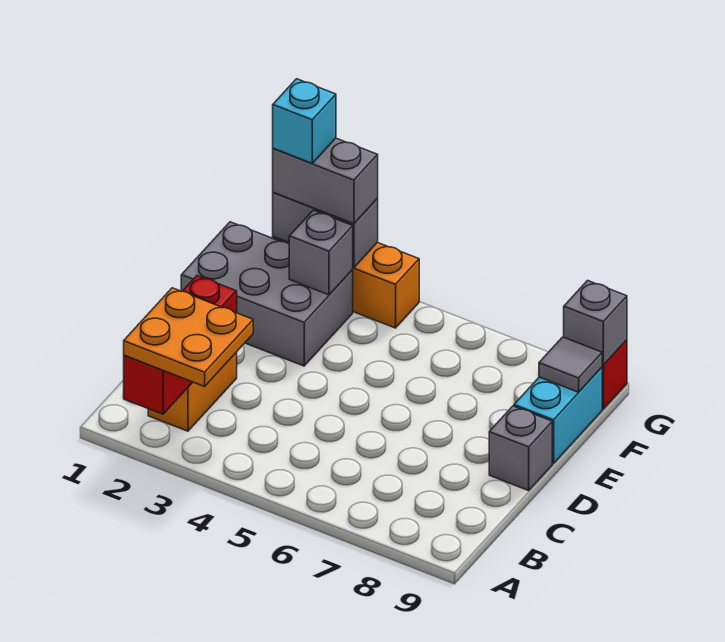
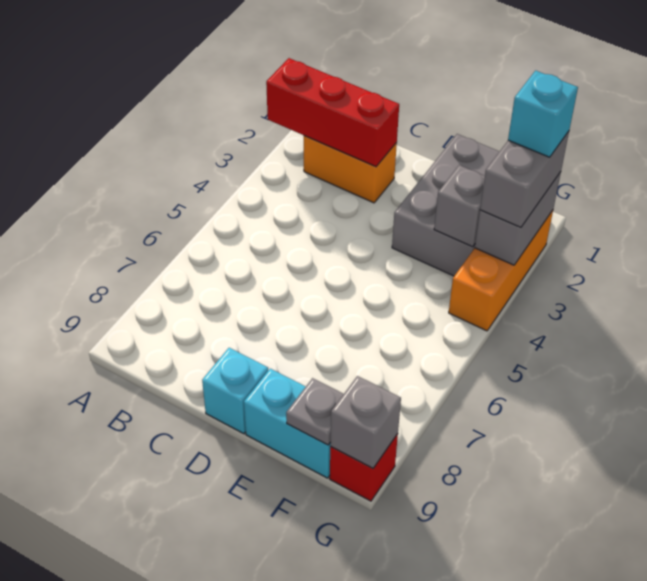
orange plate A2:B3 level 3 -> none
grey brick D9 level 1 -> cyan brick D9 level 1
grey tile F9 level 2 -> grey plate F9 level 2

